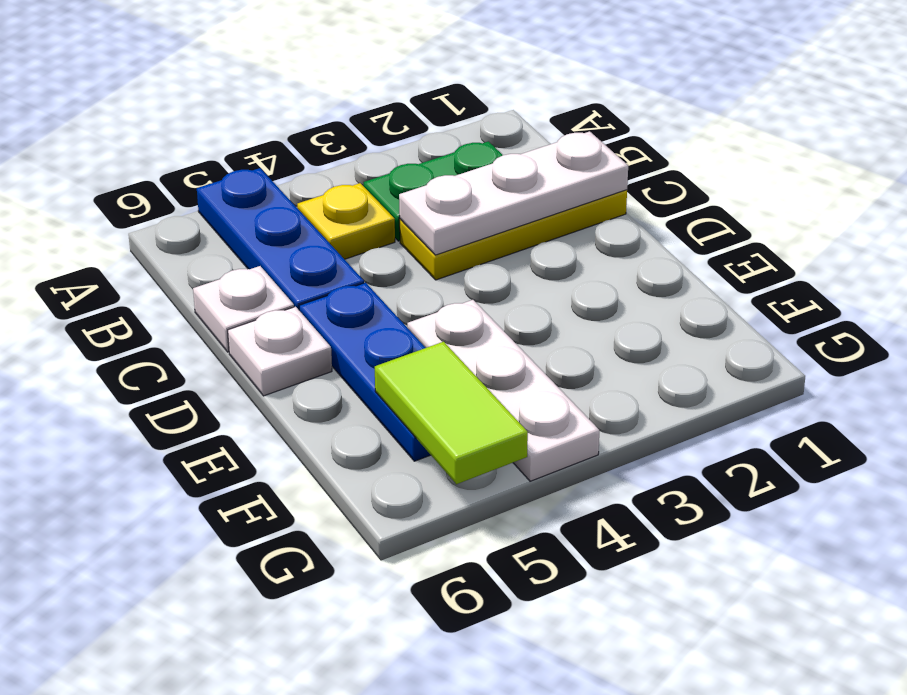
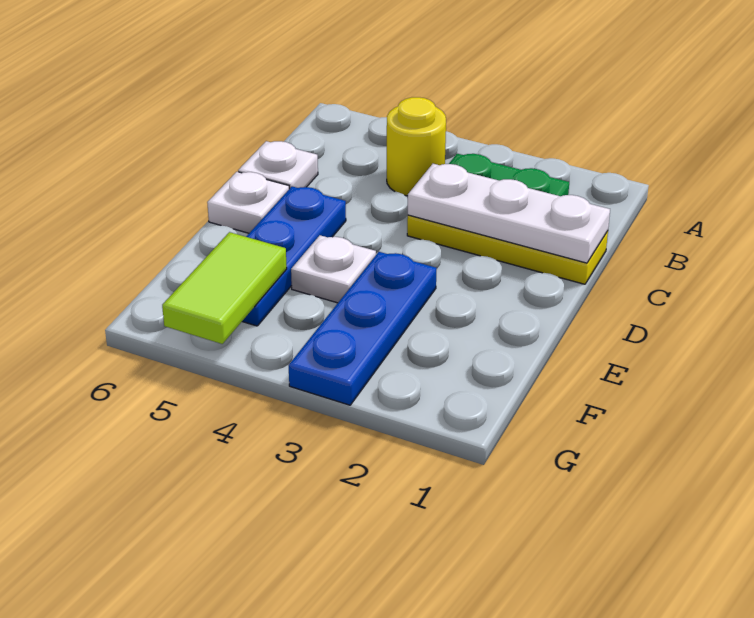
blue plate A5:C5 level 1 -> blue plate E3:G3 level 1
yellow plate B4 level 1 -> yellow round brick B4 level 1
white plate E4:G4 level 1 -> white plate E4 level 1

